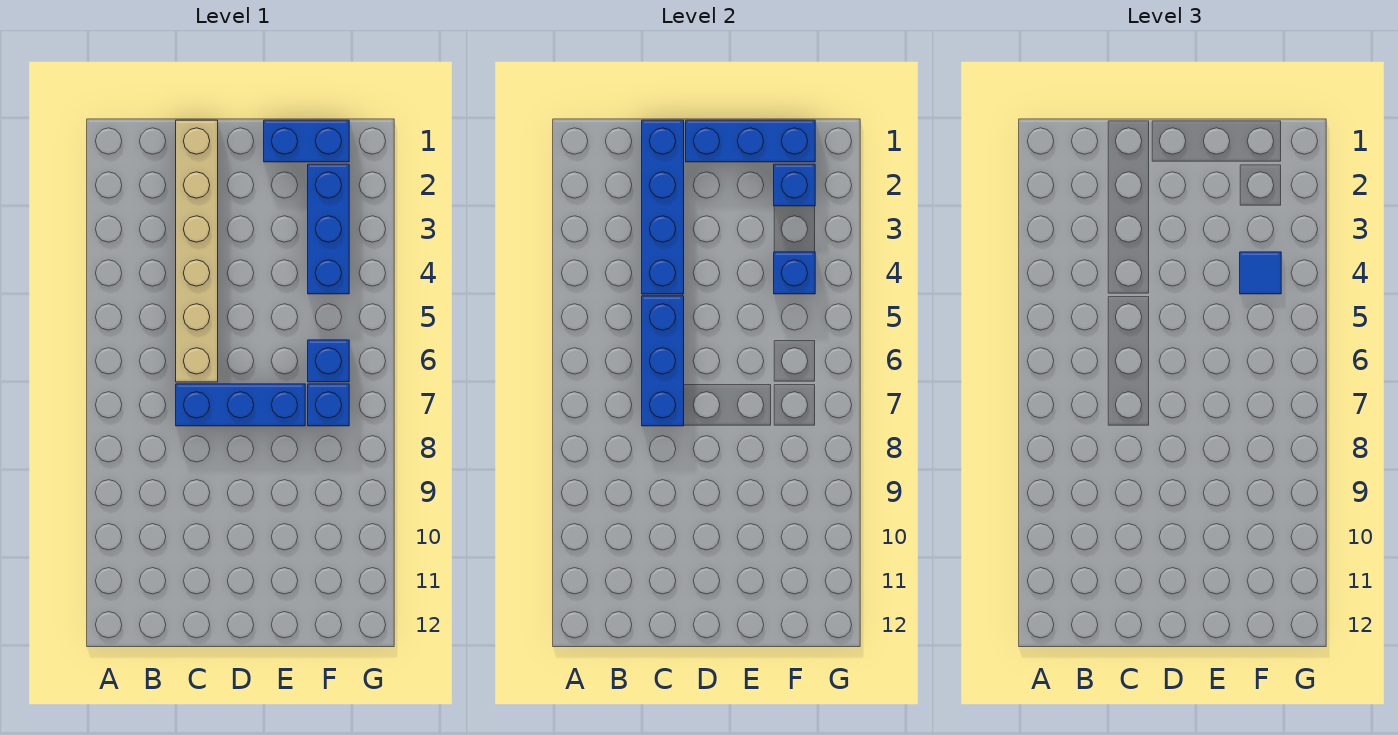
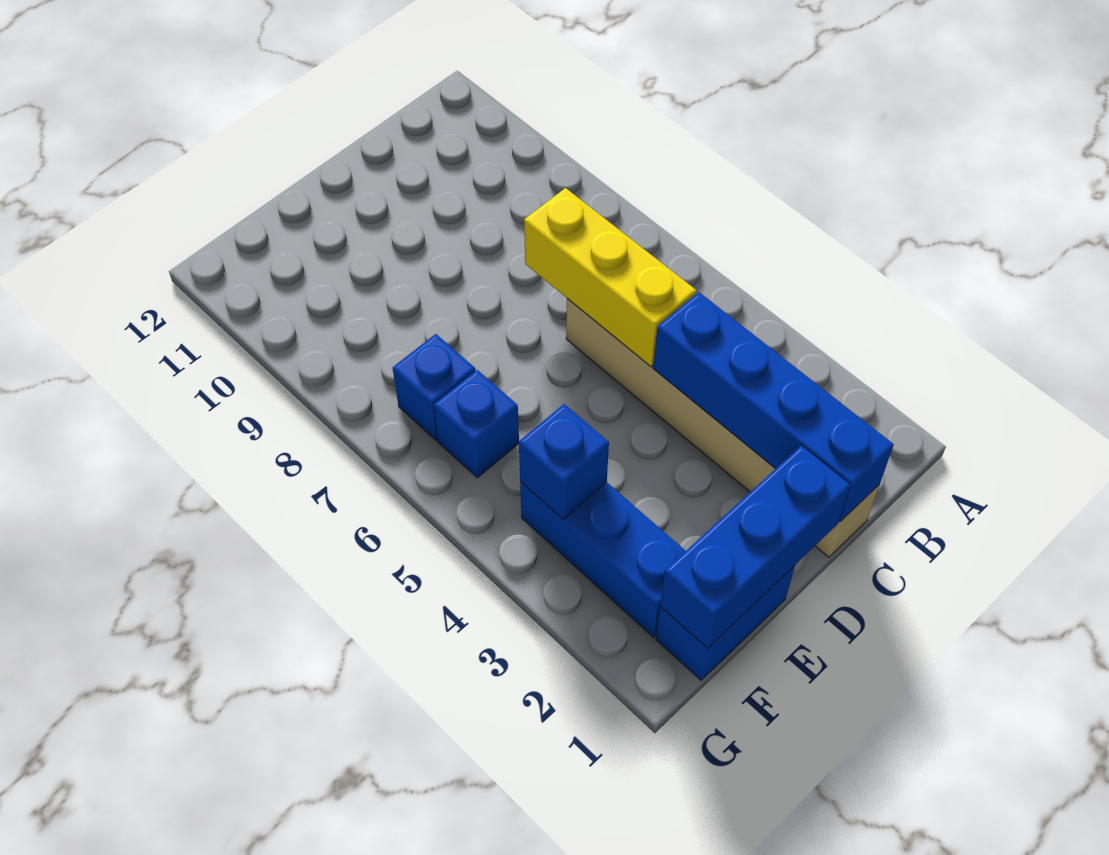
blue brick C5:C7 level 2 -> yellow brick C5:C7 level 2
blue brick C7:E7 level 1 -> none
blue brick F2 level 2 -> none
blue tile F4 level 3 -> none

